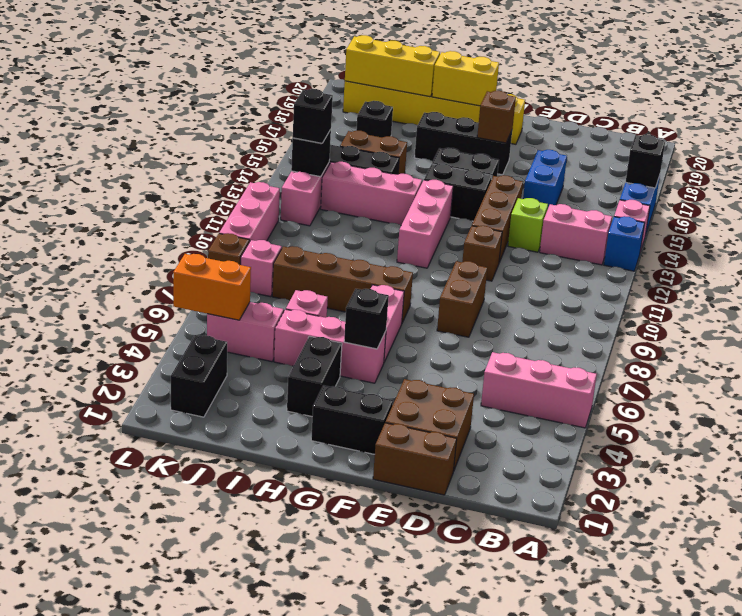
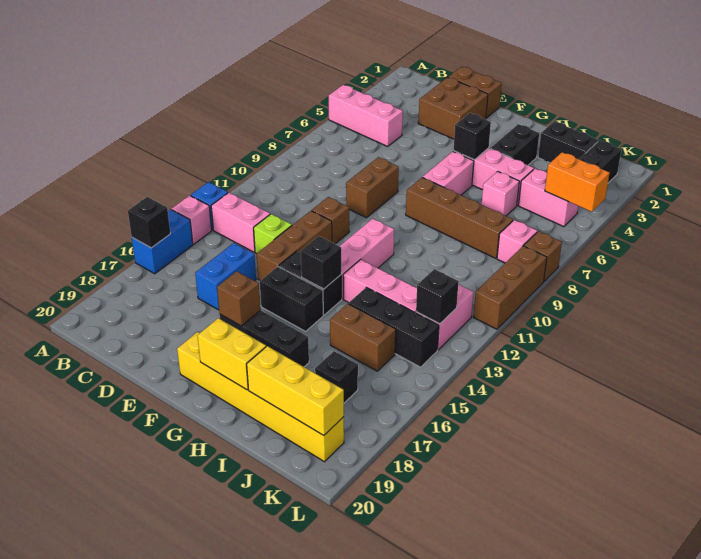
black brick F2:G2 level 1 -> black brick I2:J2 level 1
black brick K13 level 3 -> black brick G14 level 2
pink brick L9:L11 level 1 -> brown brick L9:L11 level 1

